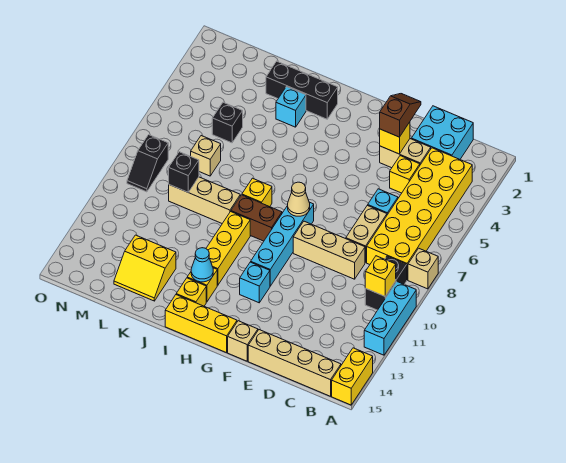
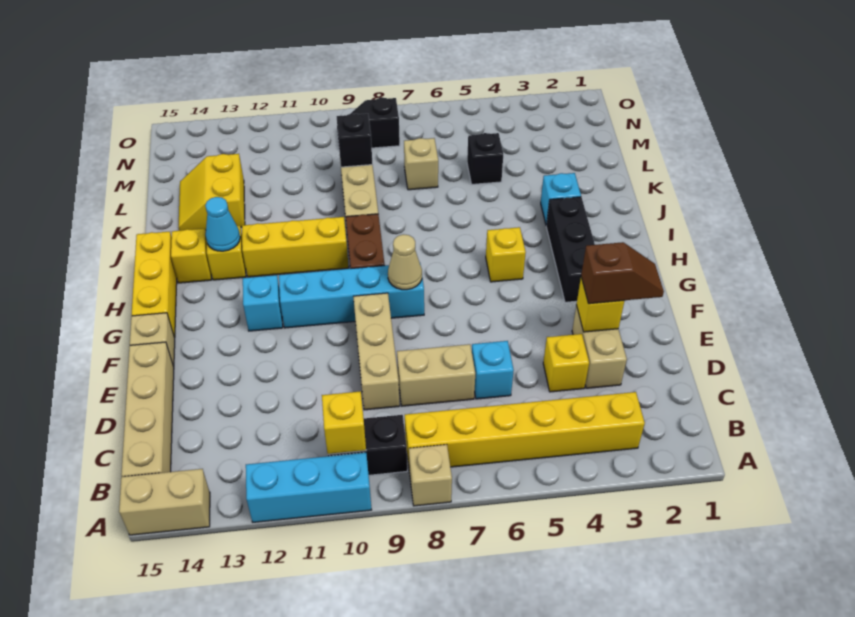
yellow brick A14:A15 level 1 -> tan brick A14:A15 level 1
yellow brick B3:C8 level 1 -> yellow brick B3:B8 level 1
cyan brick C1:D2 level 1 -> none
black brick I2:K2 level 1 -> black brick G3:I3 level 1
yellow brick I8 level 1 -> yellow brick H5 level 1

